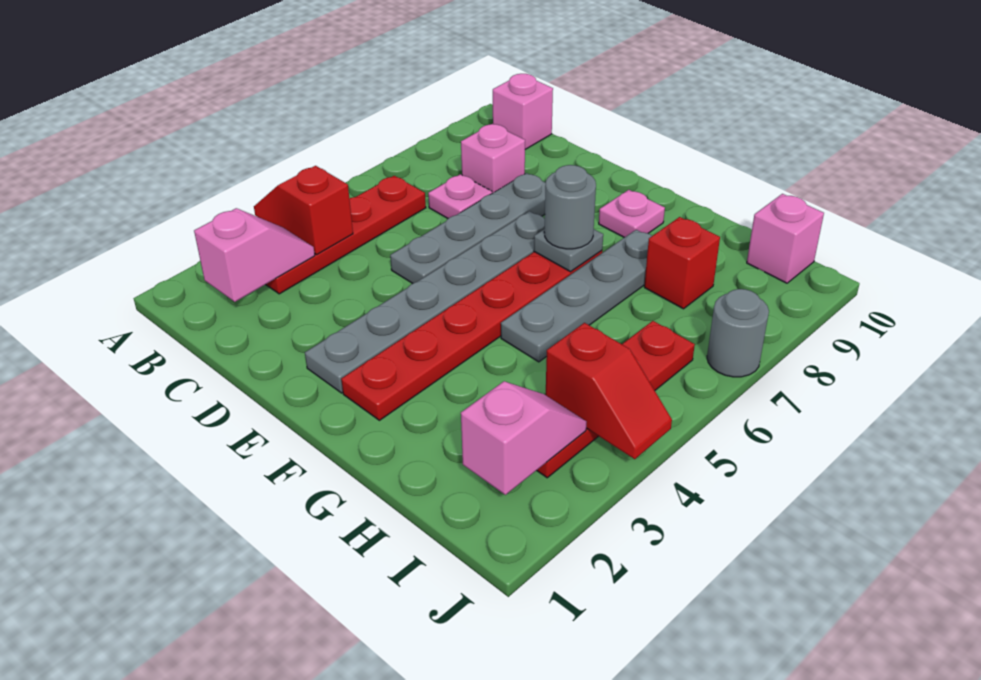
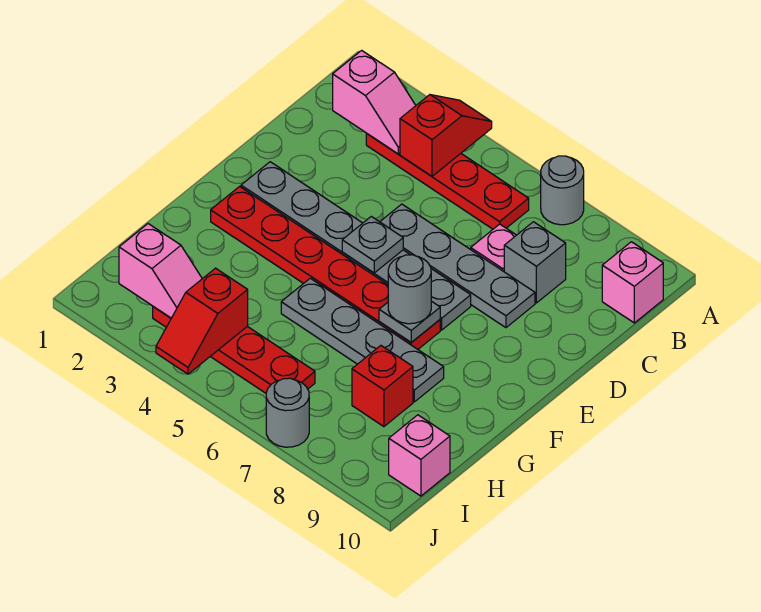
none -> grey round brick A7 level 1
pink brick C8 level 1 -> grey brick C8 level 1
none -> grey plate E5 level 2
pink plate F9 level 1 -> none

